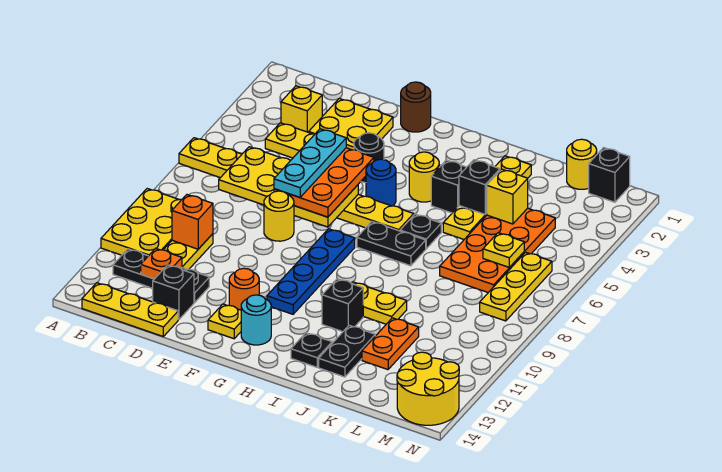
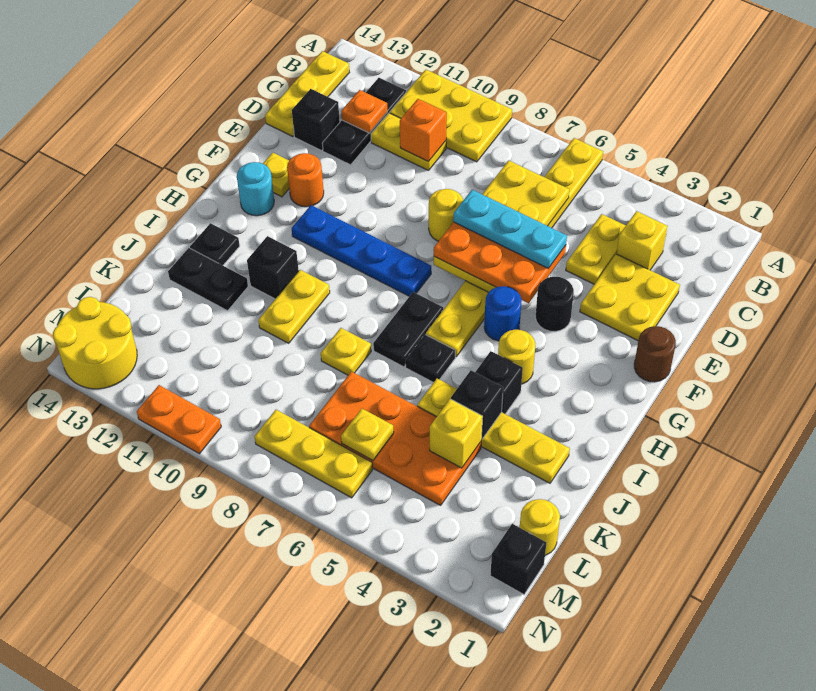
none -> yellow plate J8 level 1
orange plate K11:K12 level 1 -> orange plate N10:N11 level 1

